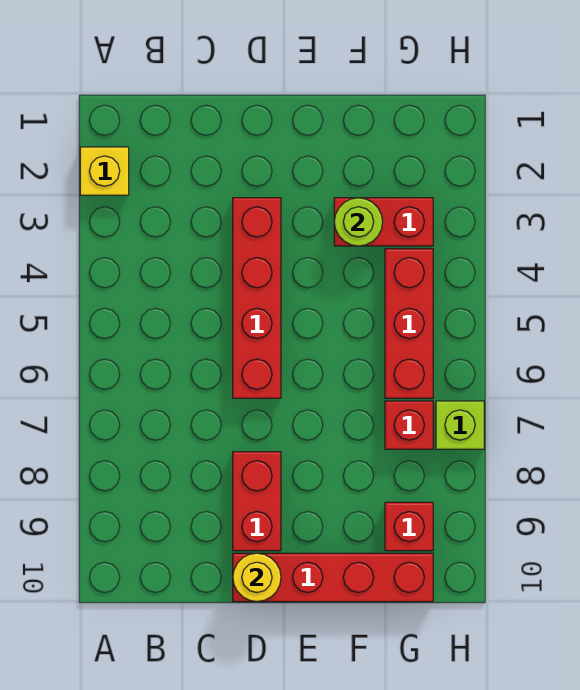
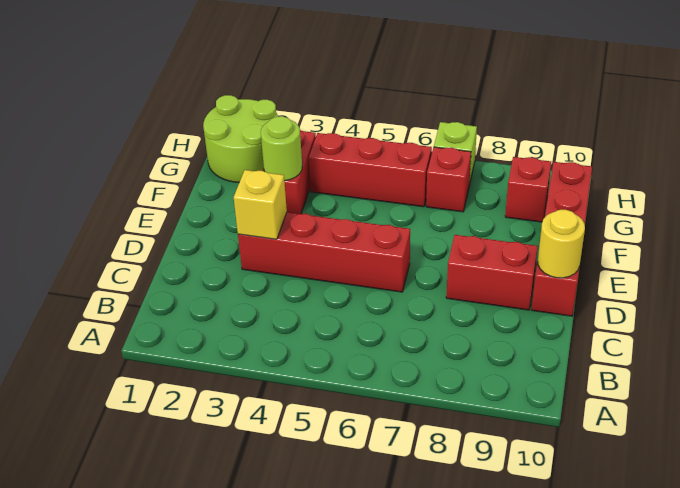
yellow brick A2 level 1 -> yellow brick D3 level 2
none -> lime round brick G1:H2 level 1

